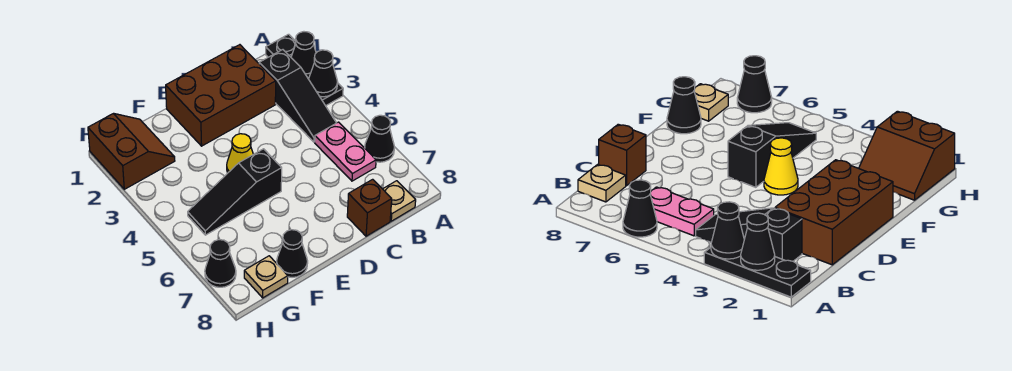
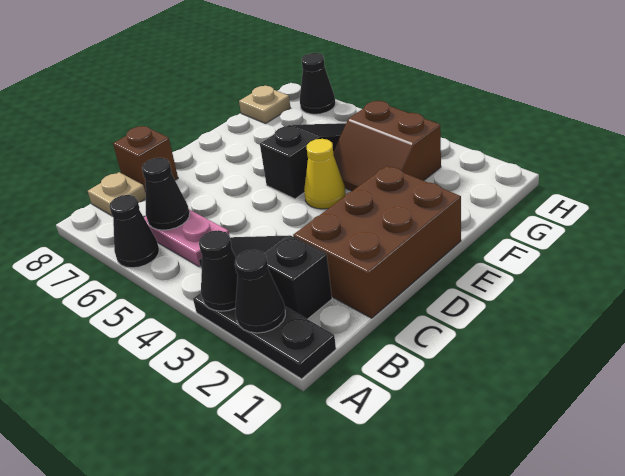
black cone F8 level 1 -> black cone B6 level 2
brown slope G1:H2 level 1 top H -> brown slope F3:G4 level 1 top G

